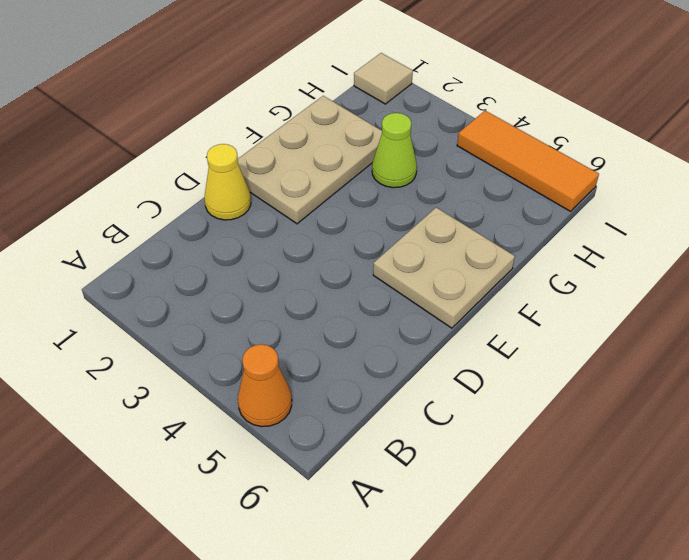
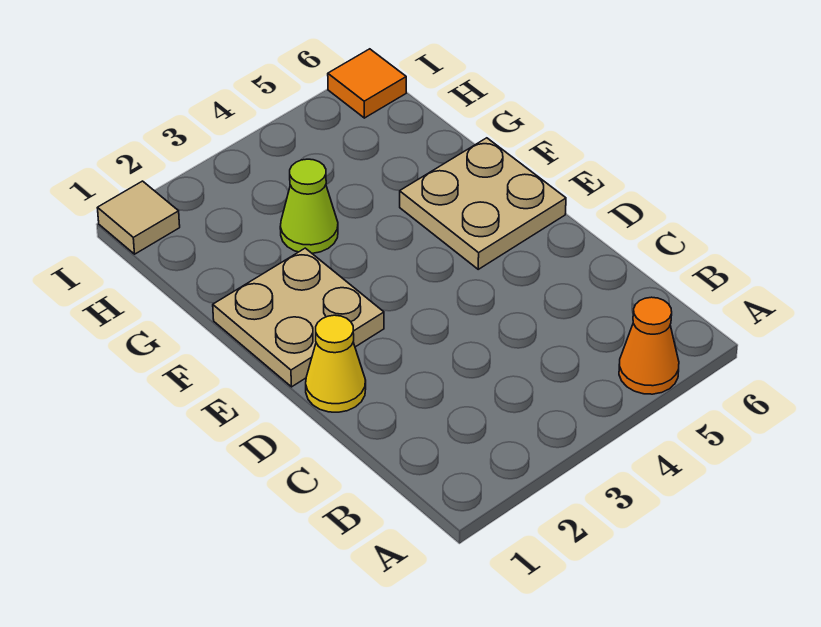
tan plate E1:G2 level 1 -> tan plate E1:F2 level 1
orange tile I4:I6 level 1 -> orange tile I6 level 1

